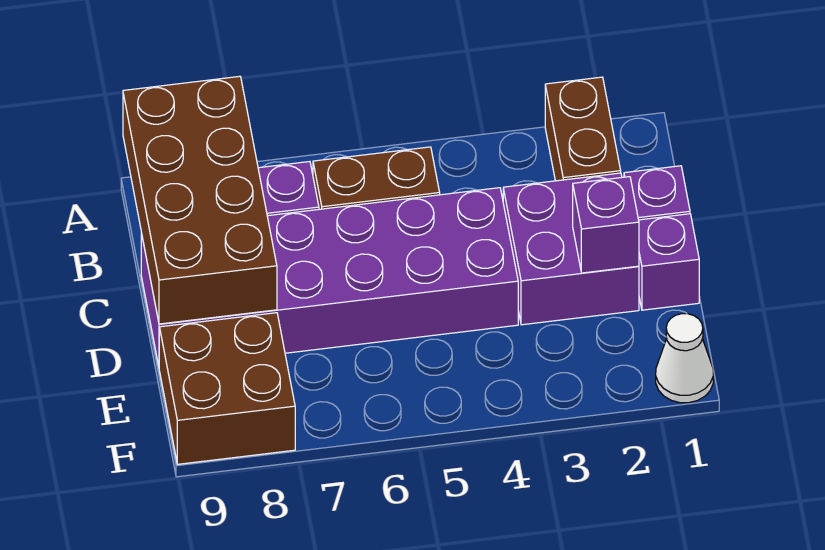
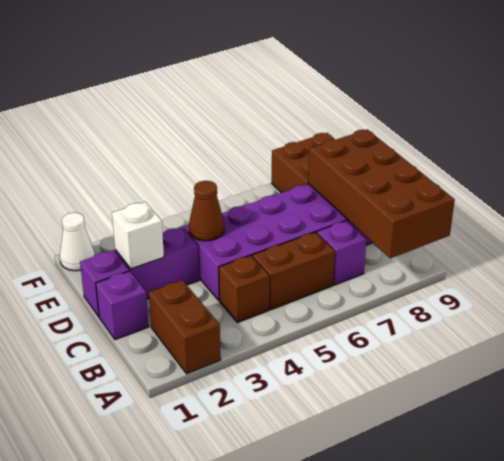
none -> brown brick B4 level 1
purple brick C2:D3 level 1 -> purple brick D2:D3 level 1
purple brick D2 level 2 -> white brick D2 level 2
none -> brown cone D4 level 2

